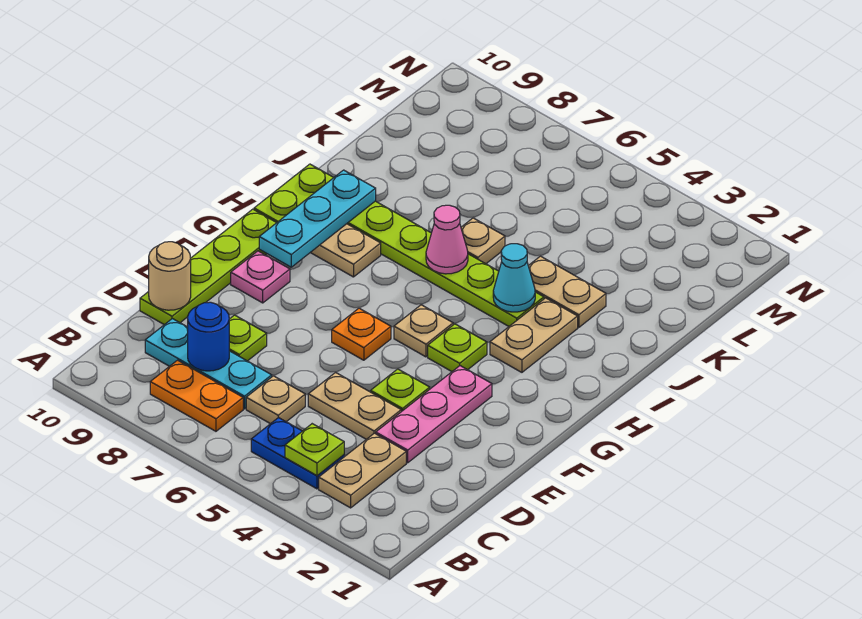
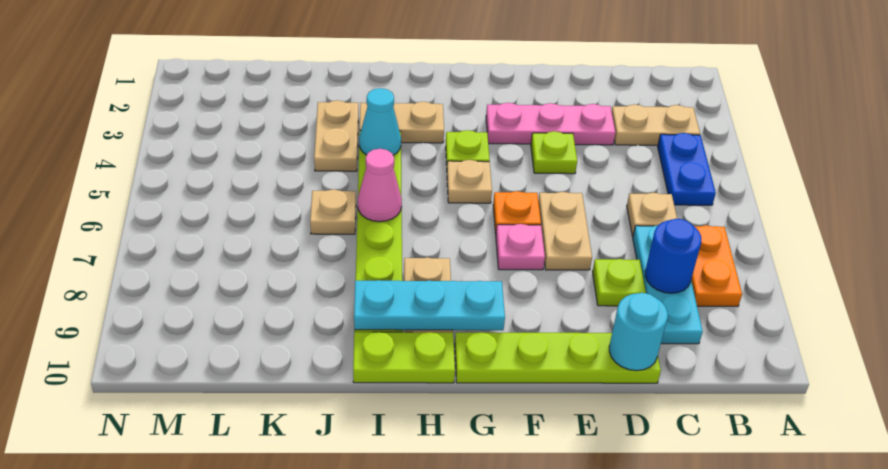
lime plate B4 level 2 -> none
tan plate D4:D5 level 1 -> tan plate E6:E7 level 1
tan round brick D10 level 2 -> cyan round brick D10 level 2
pink plate F9 level 1 -> pink plate F7 level 1

